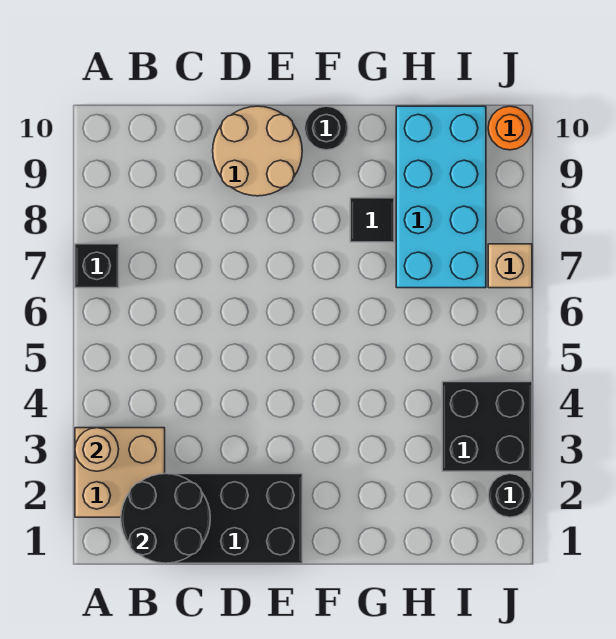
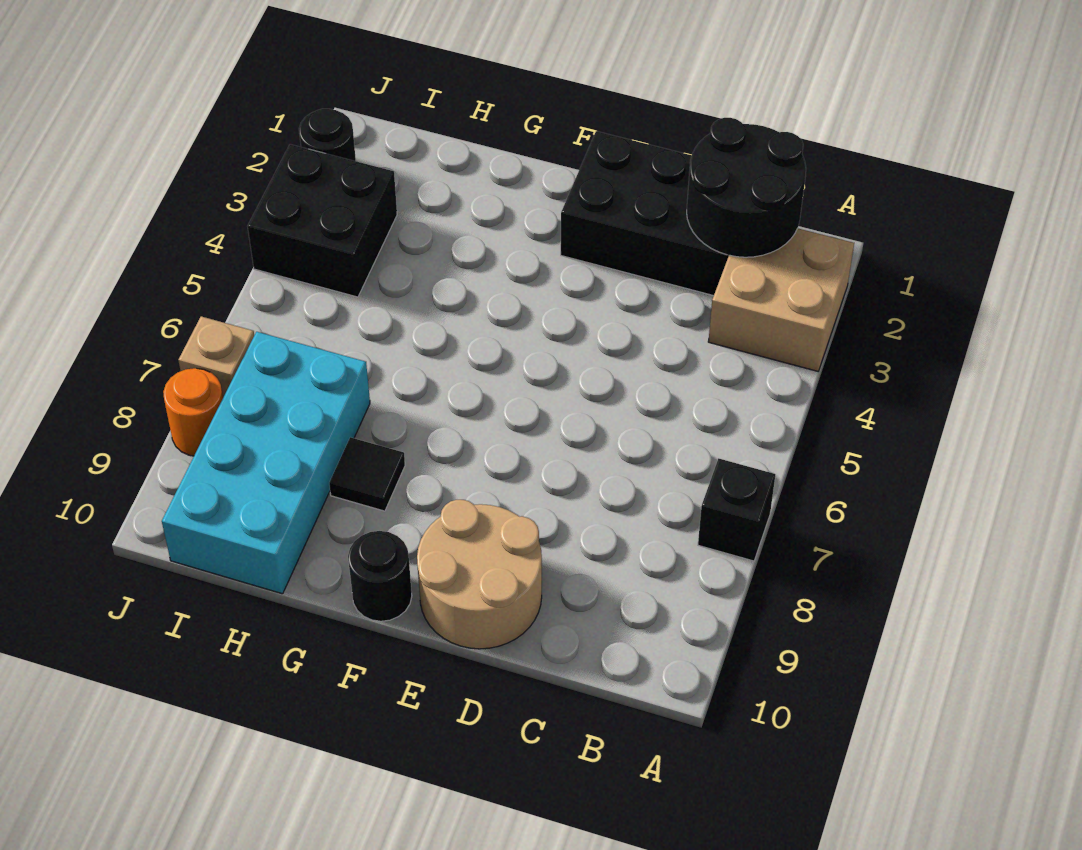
tan round brick A3 level 2 -> none
orange round brick J10 level 1 -> orange round brick J8 level 1

